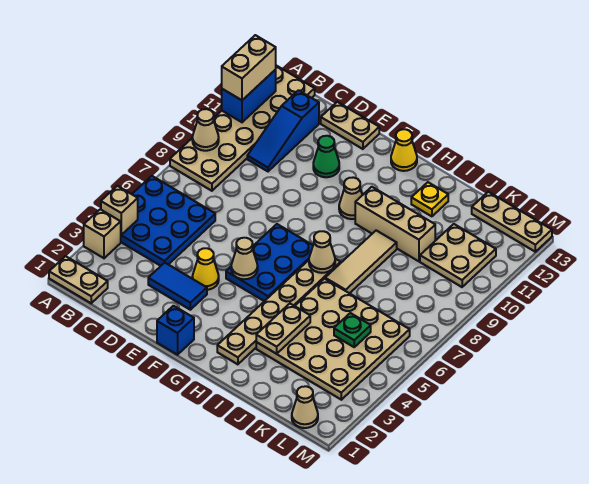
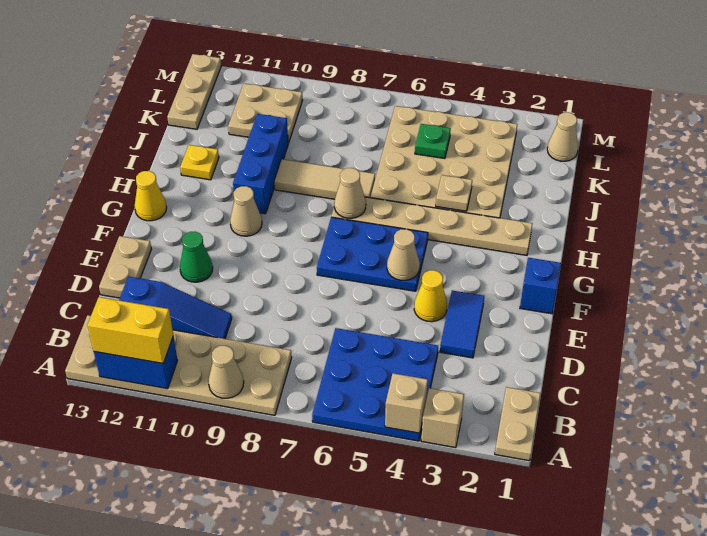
tan brick A11:A12 level 3 -> yellow brick A11:A12 level 3
tan brick H10:J10 level 1 -> blue brick H10:J10 level 1
tan plate I3:I4 level 2 -> tan plate I4 level 2

